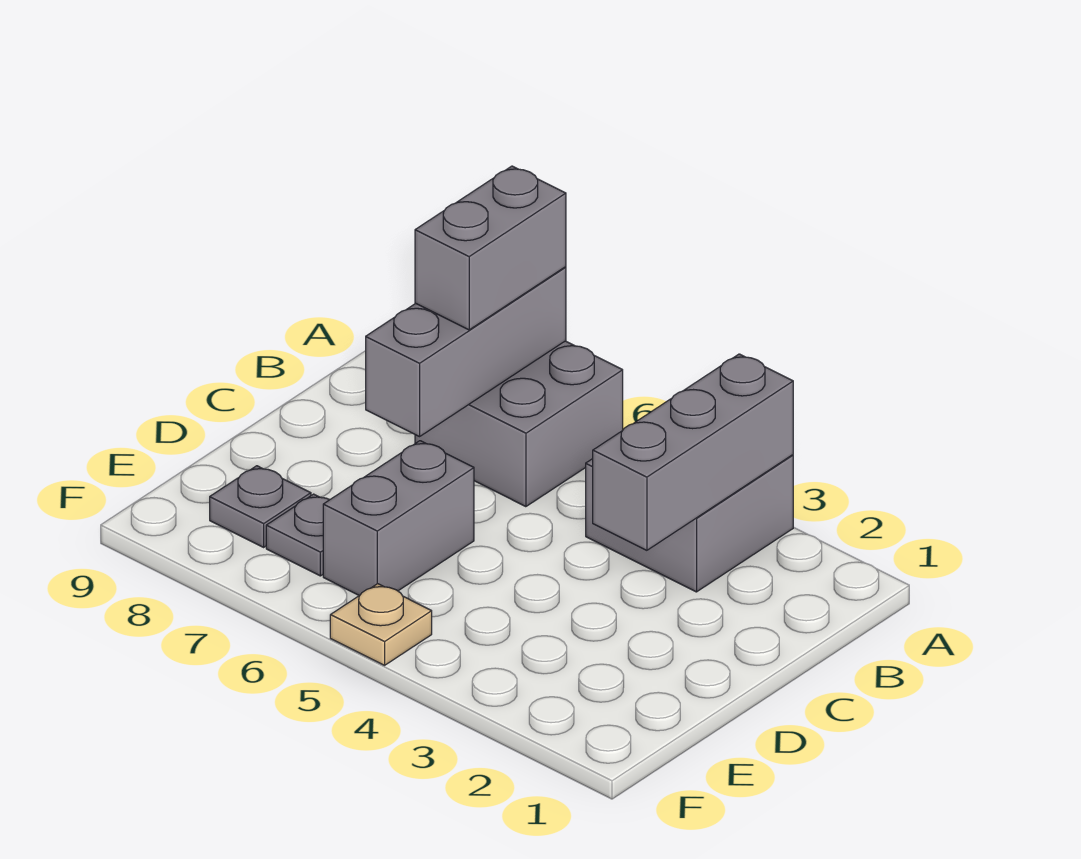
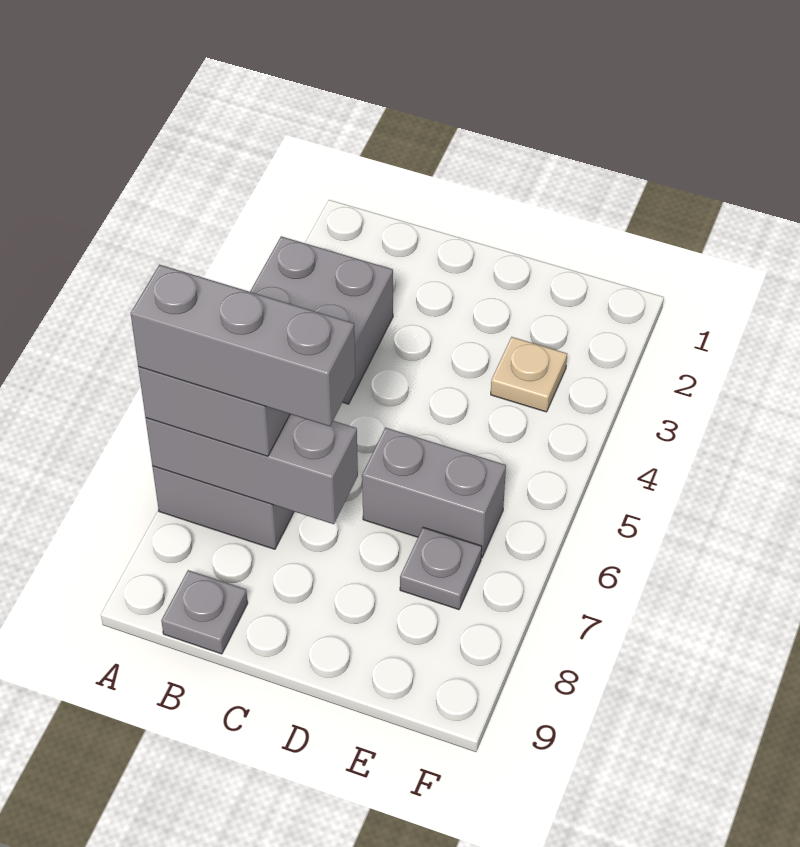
grey brick A3:C3 level 2 -> grey brick A7:C7 level 4
grey plate E8 level 1 -> grey plate B9 level 1
tan plate F5 level 1 -> tan plate E3 level 1

